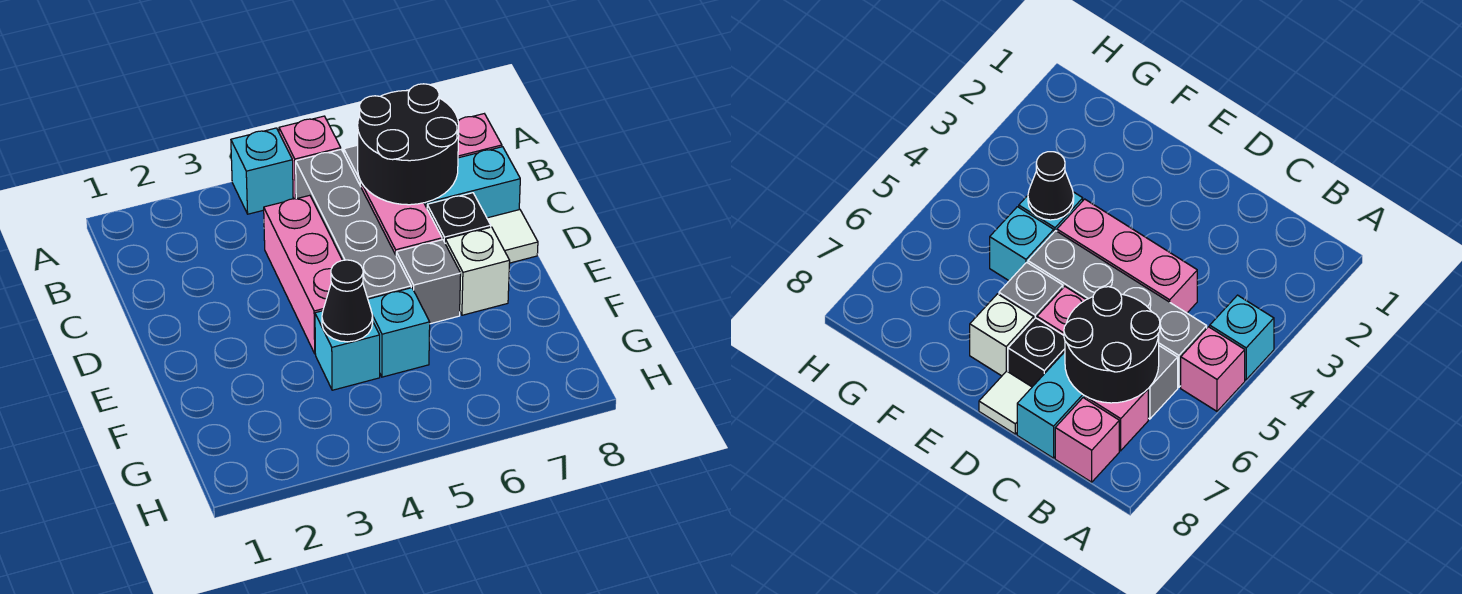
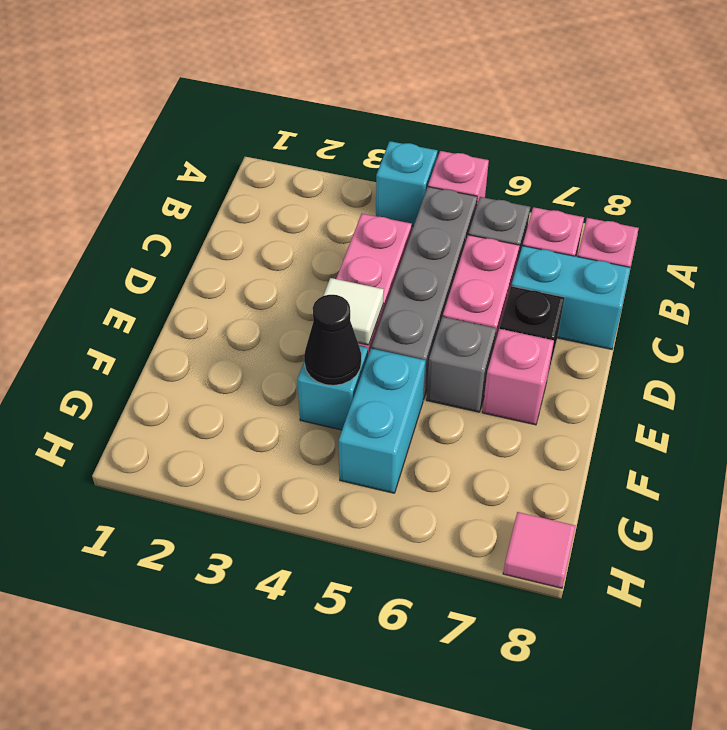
black round brick B6:C7 level 2 -> none
white tile D8 level 1 -> white tile E4 level 2
white brick E7 level 1 -> pink brick E7 level 1
cyan brick F5 level 1 -> cyan brick F5:G5 level 1
none -> pink tile H8 level 1

